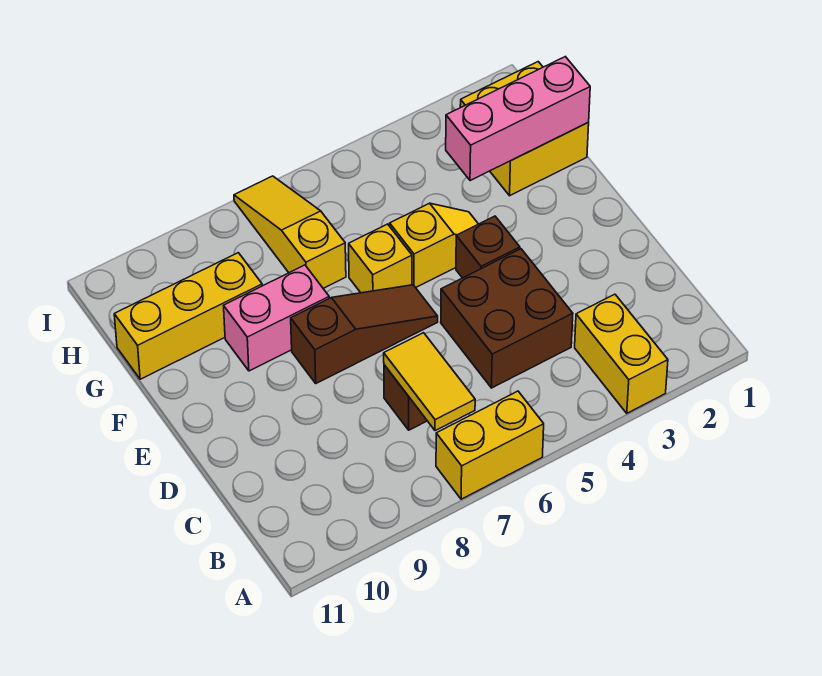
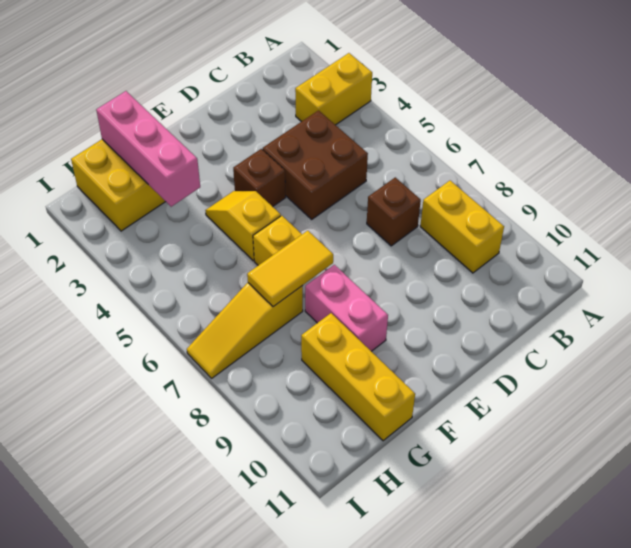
yellow brick A6:A7 level 1 -> yellow brick B8:B9 level 1
yellow tile B7:C7 level 2 -> yellow tile F7:G7 level 2
brown slope E6:E8 level 1 top 8 -> none

